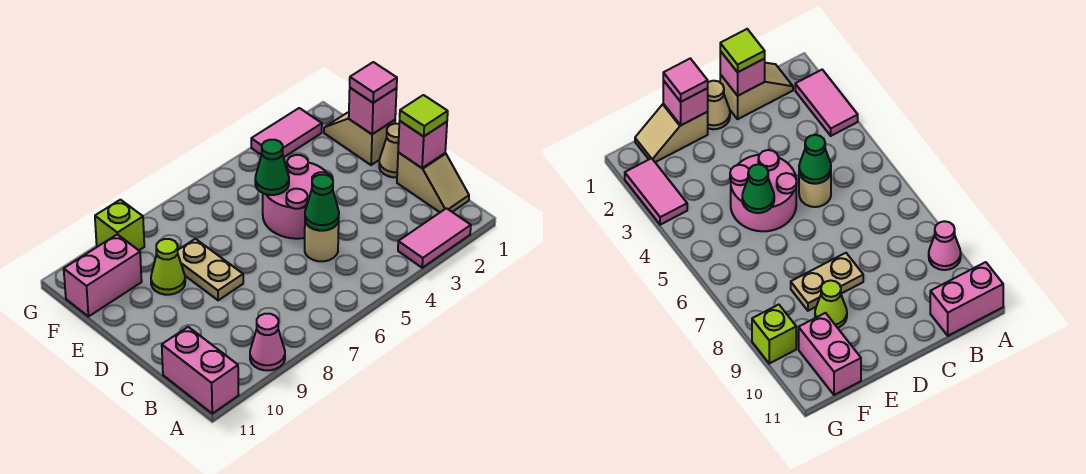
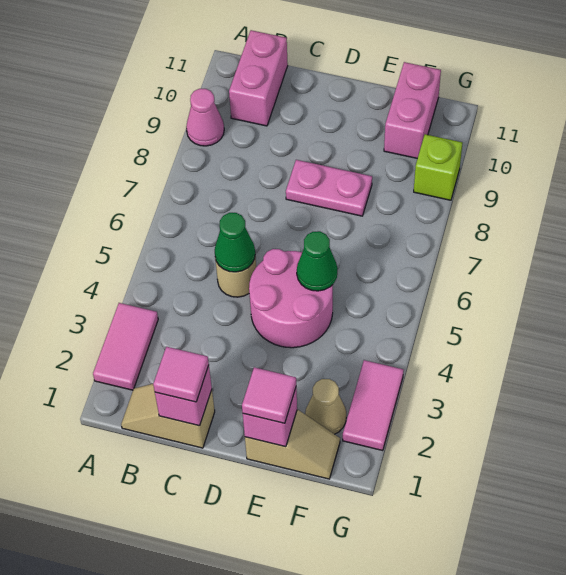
pink brick A11:B11 level 1 -> pink brick B10:B11 level 1
lime tile C1 level 3 -> pink tile C1 level 3
tan cone D1 level 1 -> tan cone F2 level 1
tan plate D8:E8 level 1 -> pink plate D8:E8 level 1
lime cone E9 level 1 -> none

